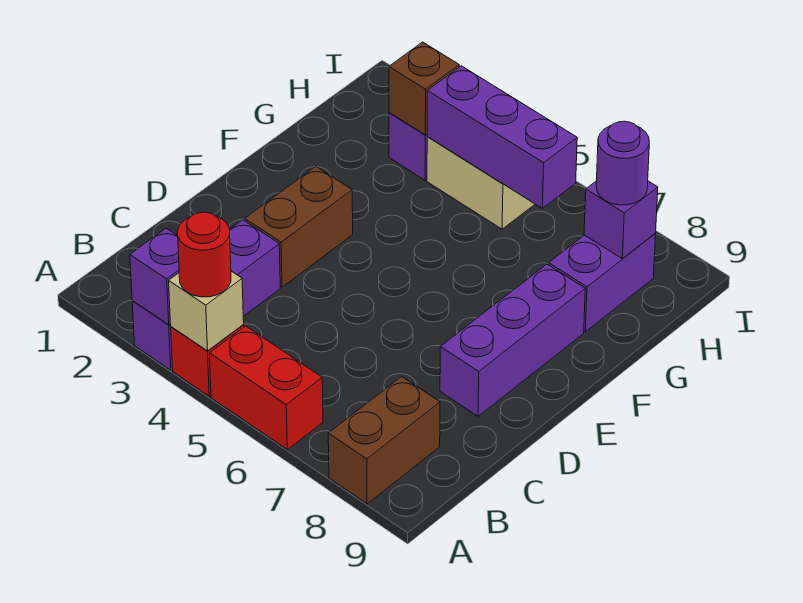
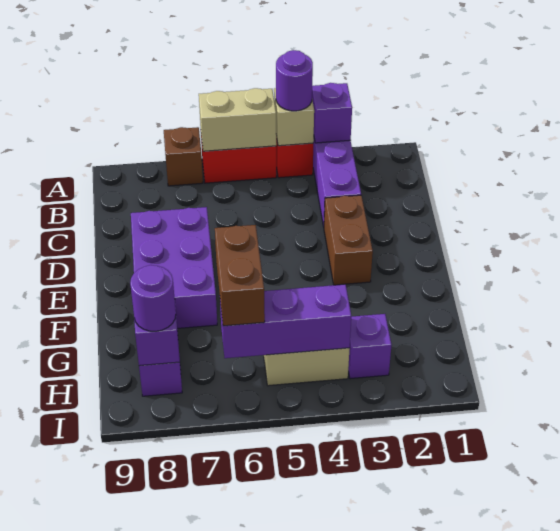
red round brick A4 level 3 -> purple round brick A4 level 3
none -> tan brick A5:A6 level 2
brown brick A8:B8 level 1 -> brown brick G6:H6 level 3
purple brick D8:F8 level 1 -> purple brick D7:F8 level 1
brown brick H3 level 2 -> brown brick A7 level 1

